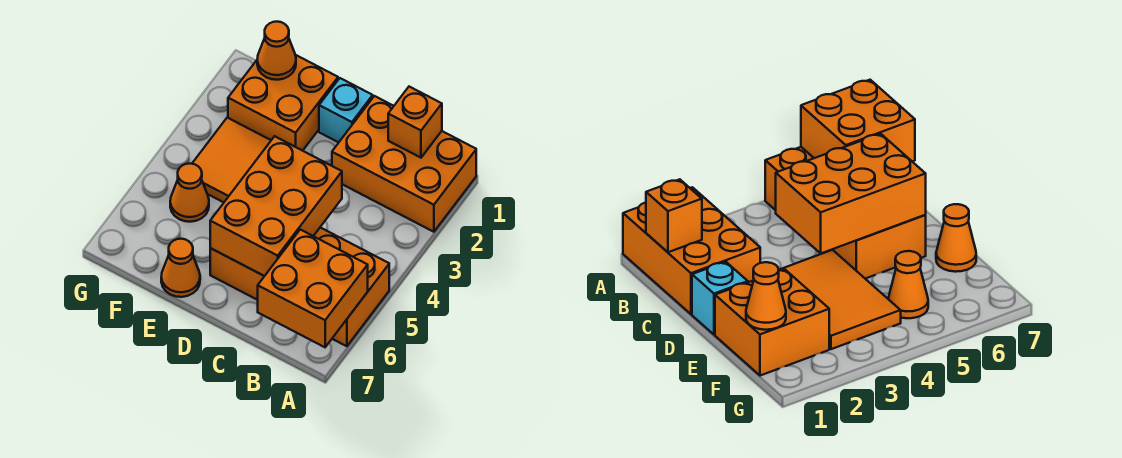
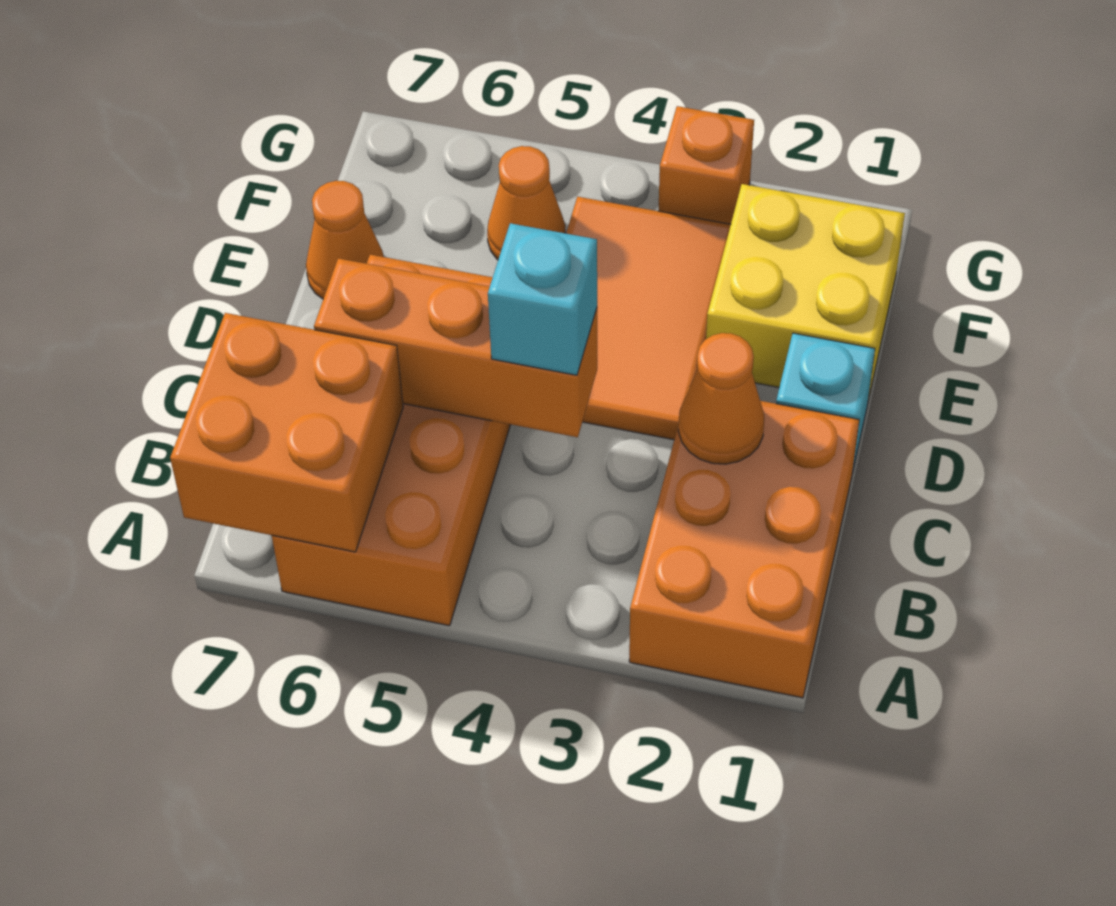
orange brick B1 level 2 -> orange brick G3 level 1
orange brick C4:D6 level 2 -> orange brick C4:C6 level 2
none -> cyan brick C4 level 3
orange brick E1:F2 level 1 -> yellow brick E1:F2 level 1
orange cone F1 level 2 -> orange cone C2 level 2

